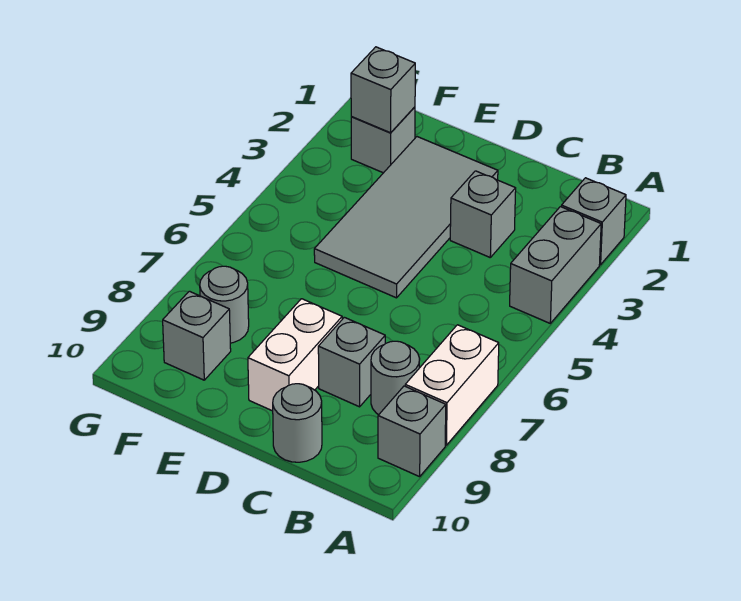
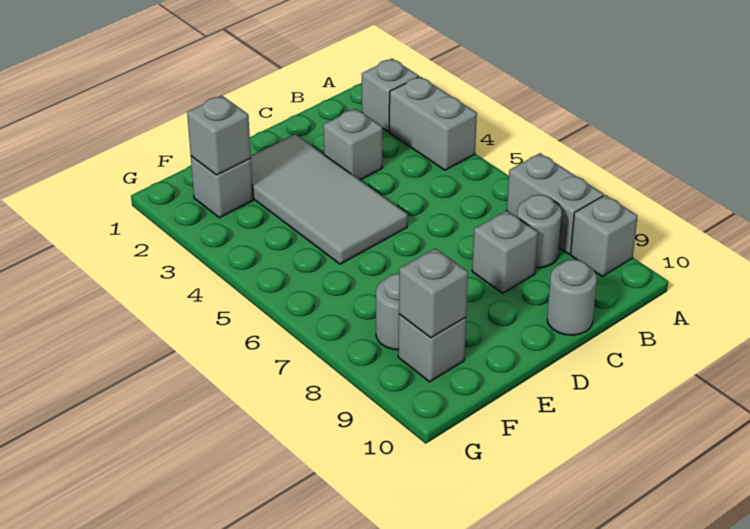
white brick A7:A8 level 1 -> grey brick A7:A8 level 1
white brick D8:D9 level 1 -> none
none -> grey brick F9 level 2

